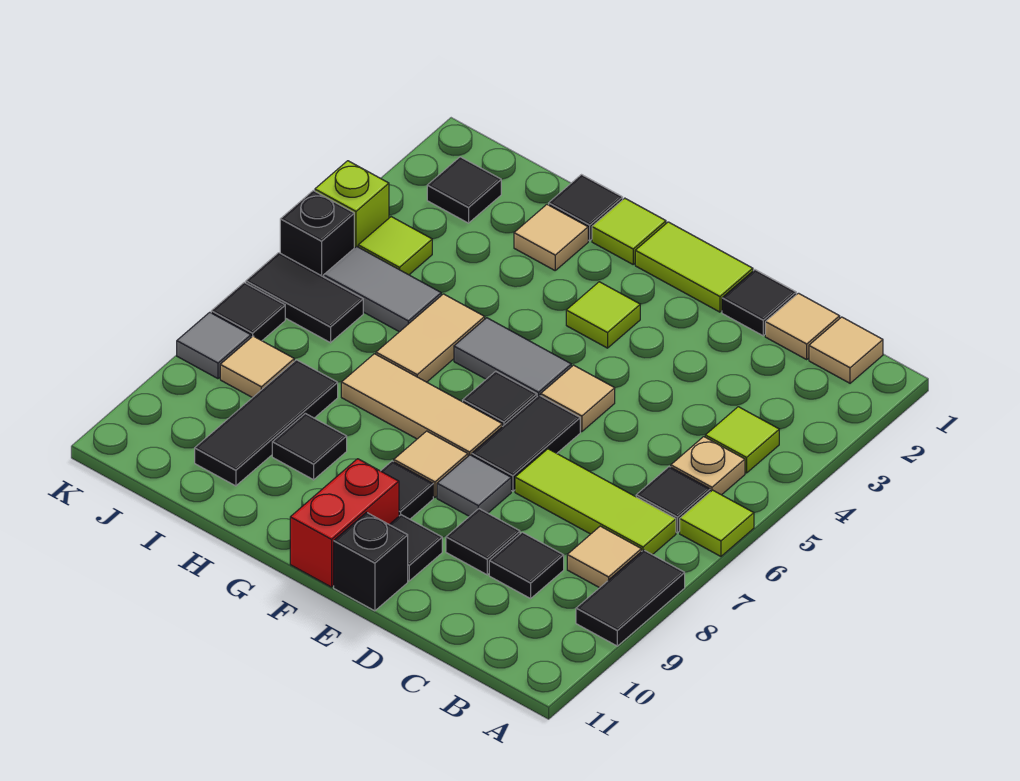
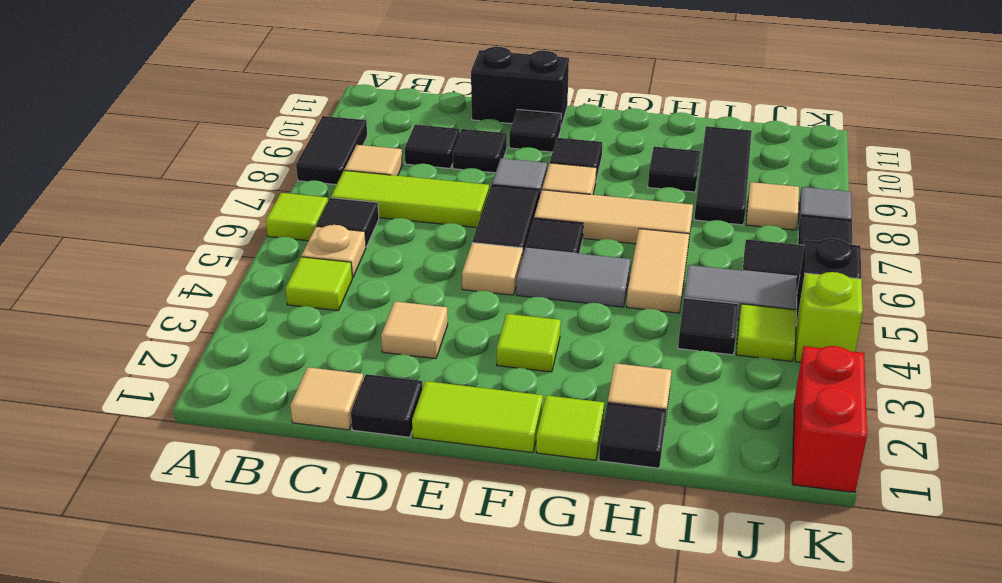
tan tile B1 level 1 -> tan tile D3 level 1
black brick E11 level 1 -> black brick D11:E11 level 1
red brick F10:F11 level 1 -> red brick K1:K2 level 1
black tile J2 level 1 -> black tile I4 level 1

